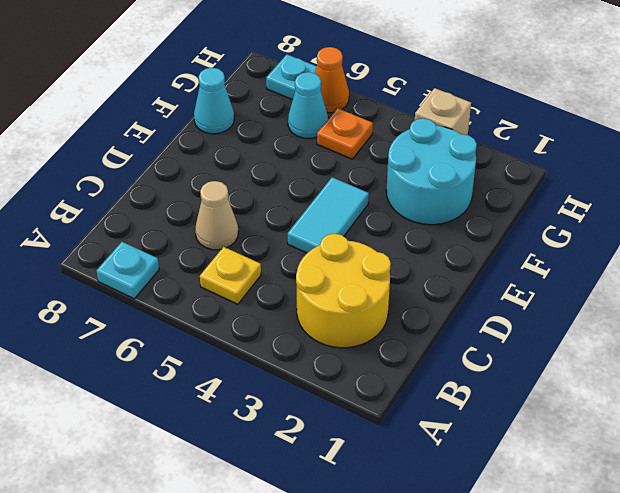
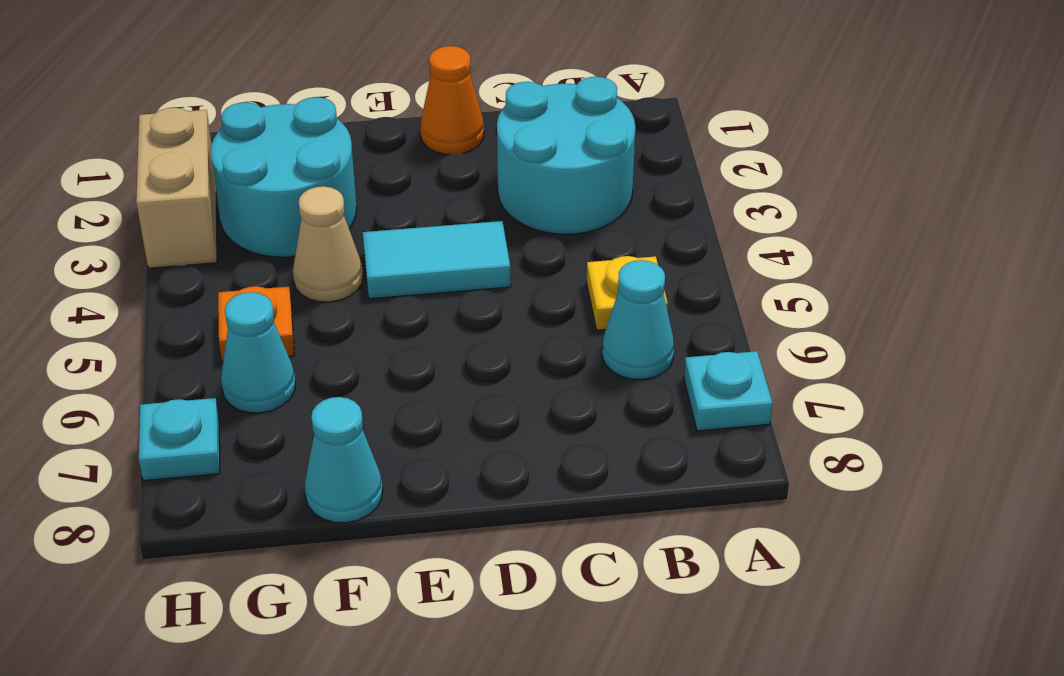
yellow round brick B2:C3 level 1 -> cyan round brick B2:C3 level 1
none -> cyan cone B6 level 1
tan cone C6 level 1 -> tan cone F4 level 1
tan brick H3 level 1 -> tan brick H2:H3 level 1
orange cone H6 level 1 -> orange cone D1 level 1

